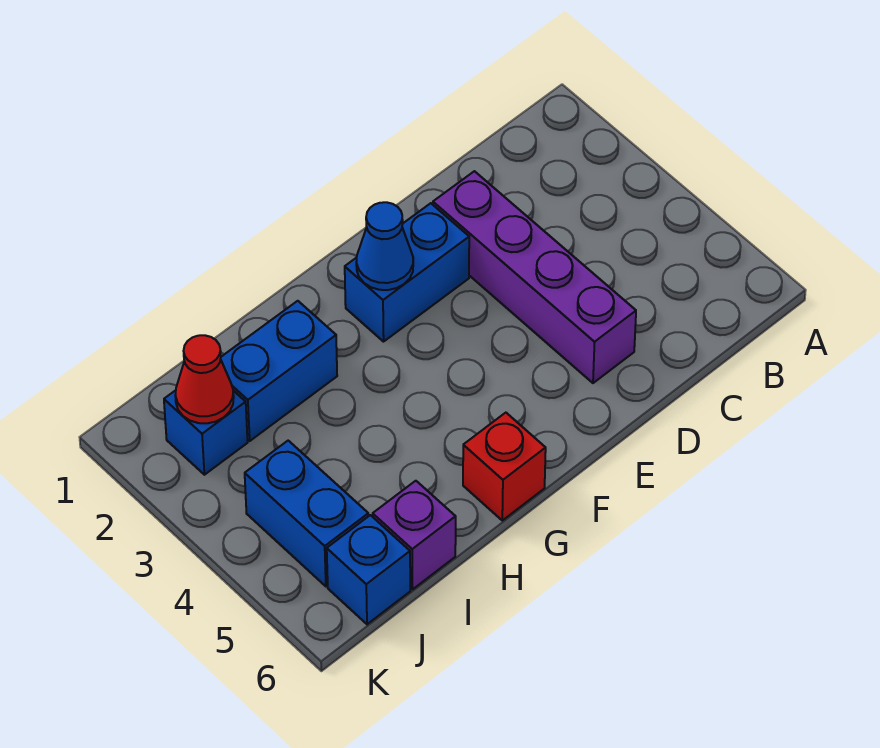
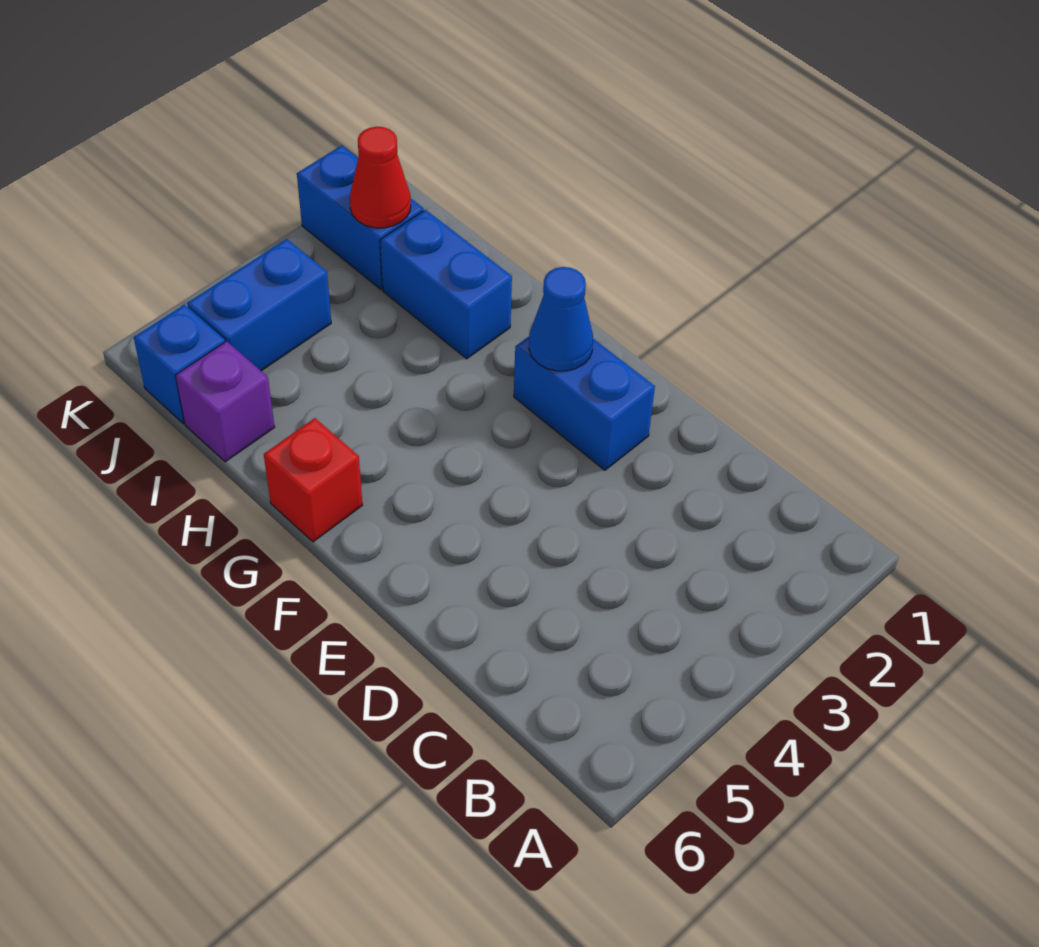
purple brick D2:D5 level 1 -> none
blue brick J2 level 1 -> blue brick J2:K2 level 1

